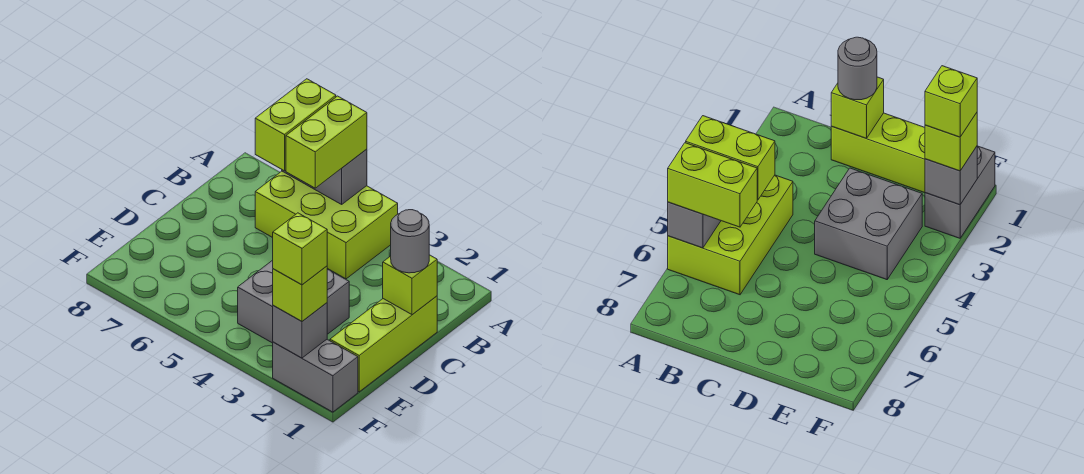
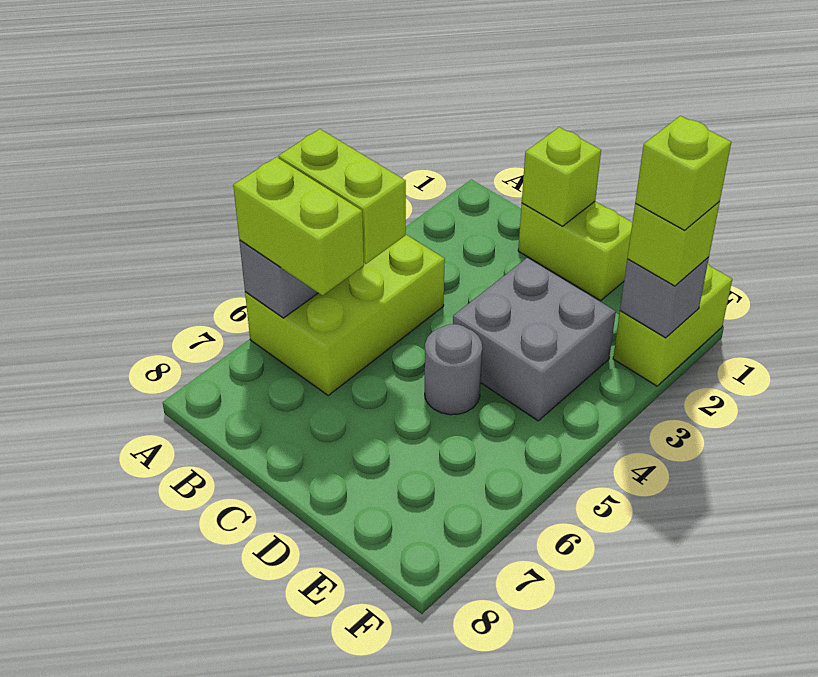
lime brick C1:E1 level 1 -> lime brick C1:D1 level 1
grey round brick C1 level 3 -> grey round brick D5 level 1
grey brick F1:F2 level 1 -> lime brick F1:F2 level 1

